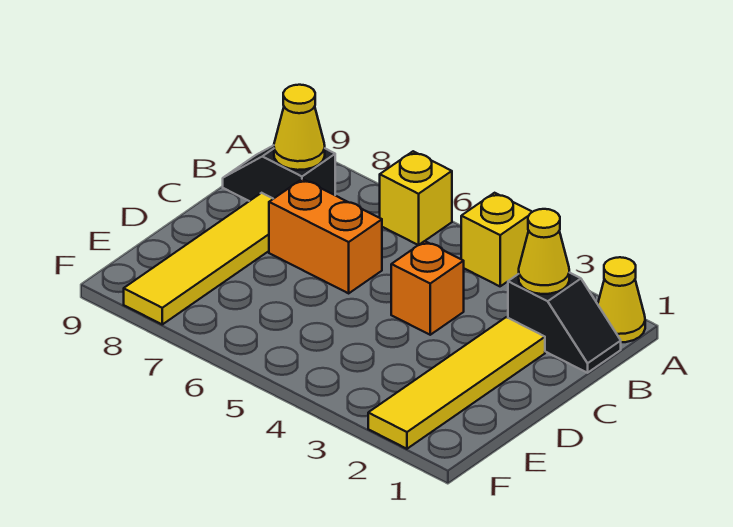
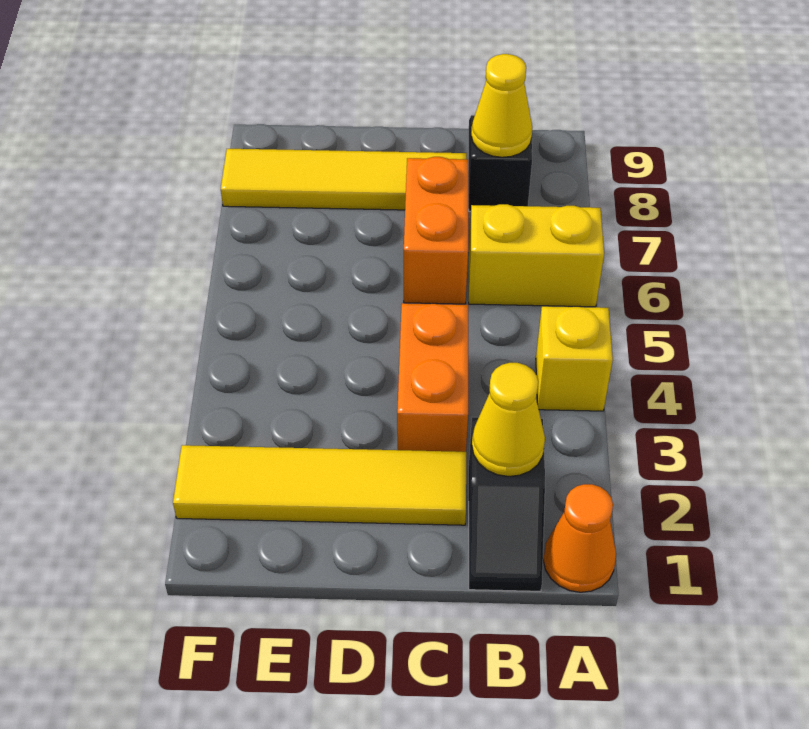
yellow cone A1 level 1 -> orange cone A1 level 1
yellow brick A6 level 1 -> yellow brick A6:B6 level 1
orange brick C4 level 1 -> orange brick C3:C4 level 1

